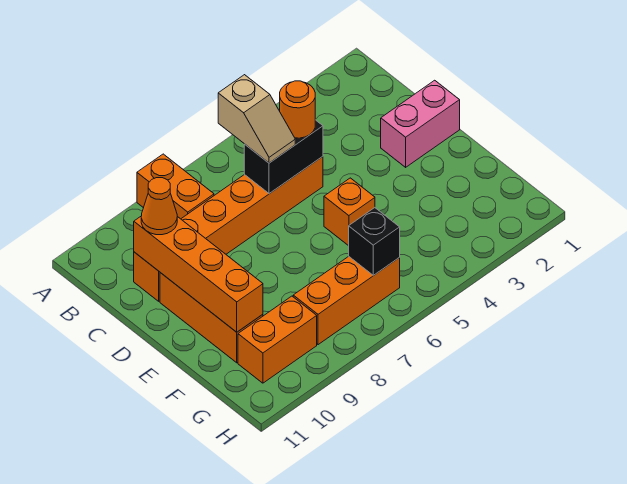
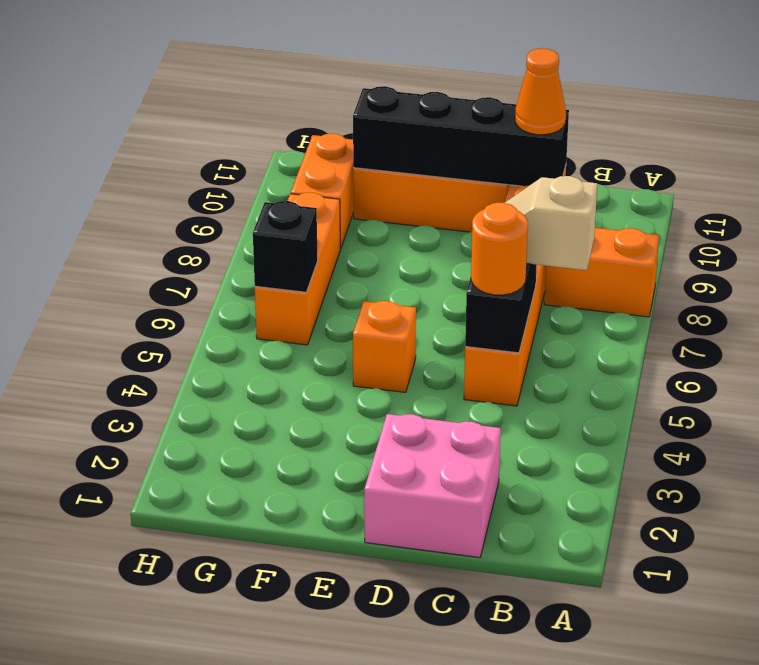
orange brick C10:F10 level 2 -> black brick C10:F10 level 2
pink brick D1:D2 level 1 -> pink brick C1:D2 level 1

